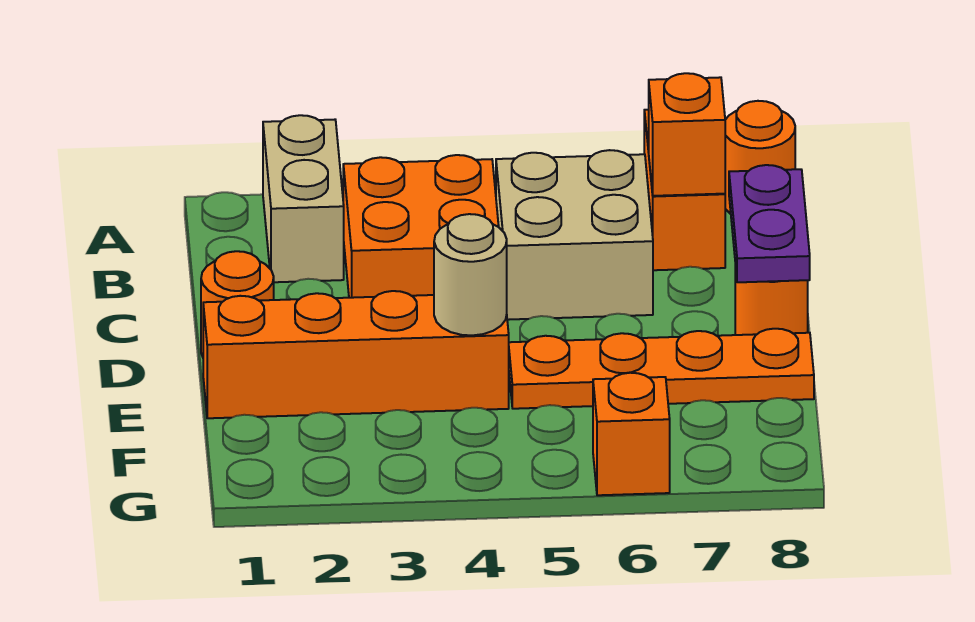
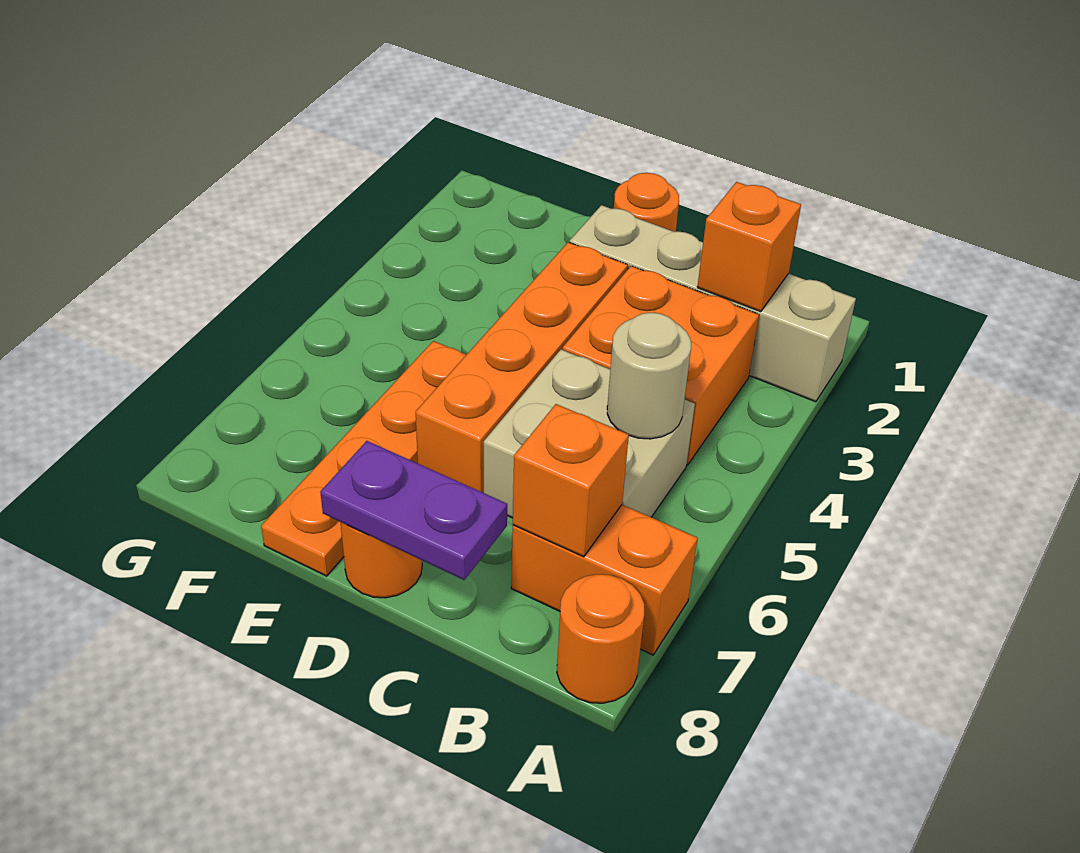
tan brick A2:B2 level 1 -> tan brick A2:D2 level 1
orange brick E1:E4 level 1 -> orange brick D3:D6 level 1
tan round brick E4 level 2 -> tan round brick B5 level 2
orange brick G6 level 1 -> orange brick B2 level 2

